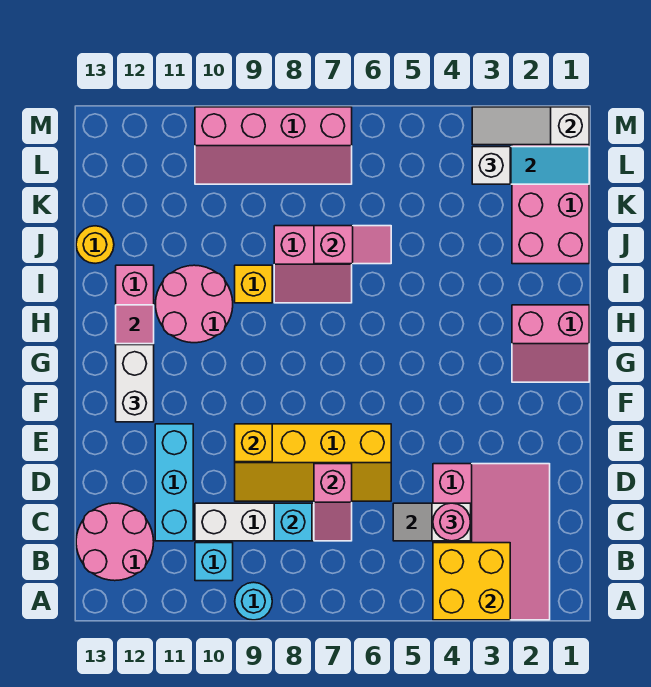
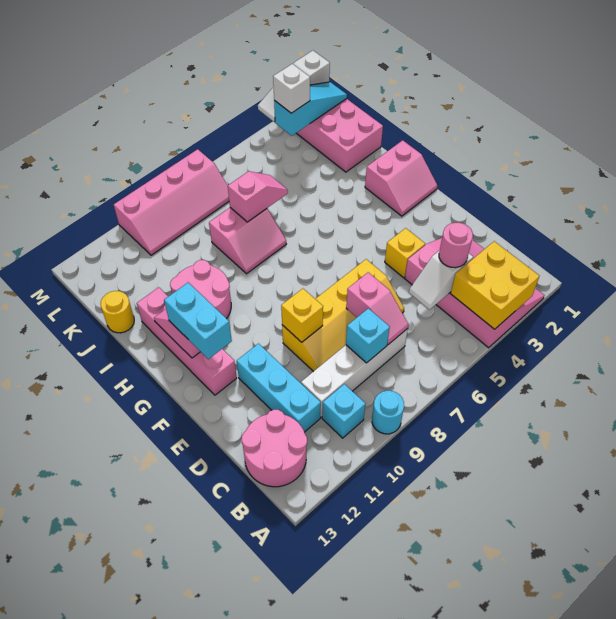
white brick F12:G12 level 3 -> cyan brick F12:G12 level 3
yellow brick I9 level 1 -> yellow brick E4 level 1

